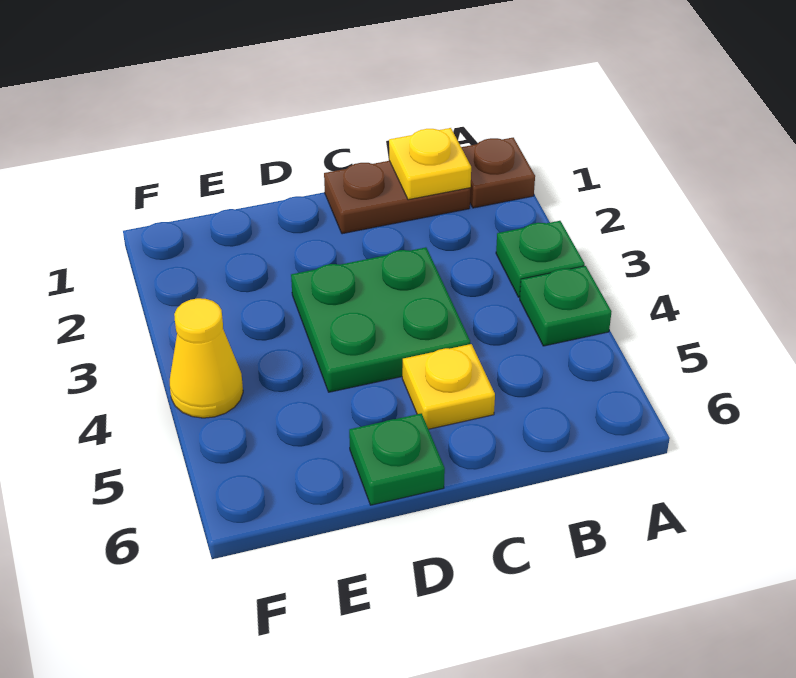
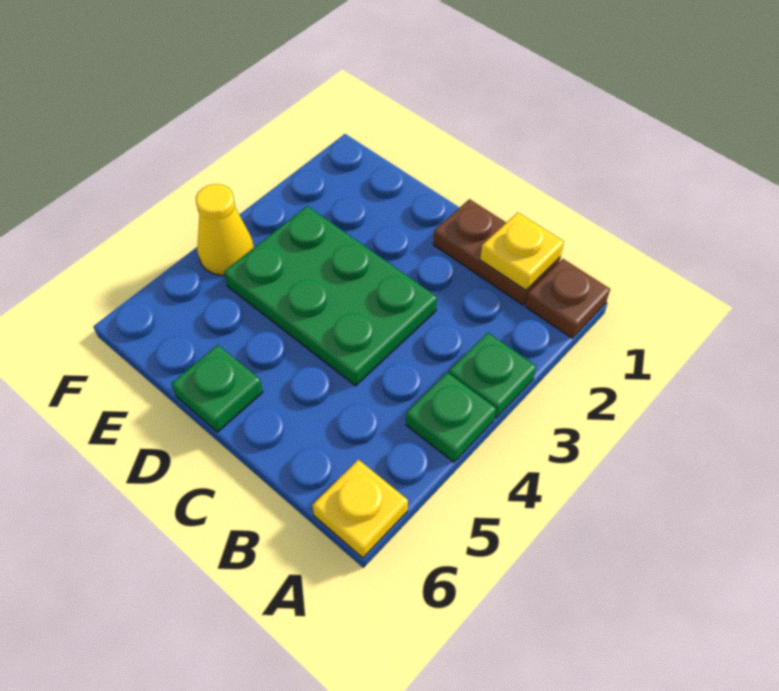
green plate C3:D4 level 1 -> green plate C3:E4 level 1
yellow plate C5 level 1 -> yellow plate A6 level 1

